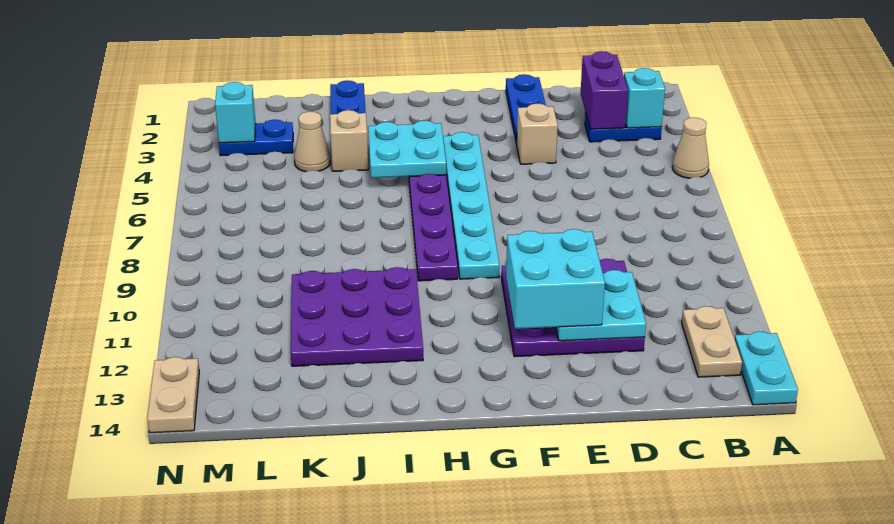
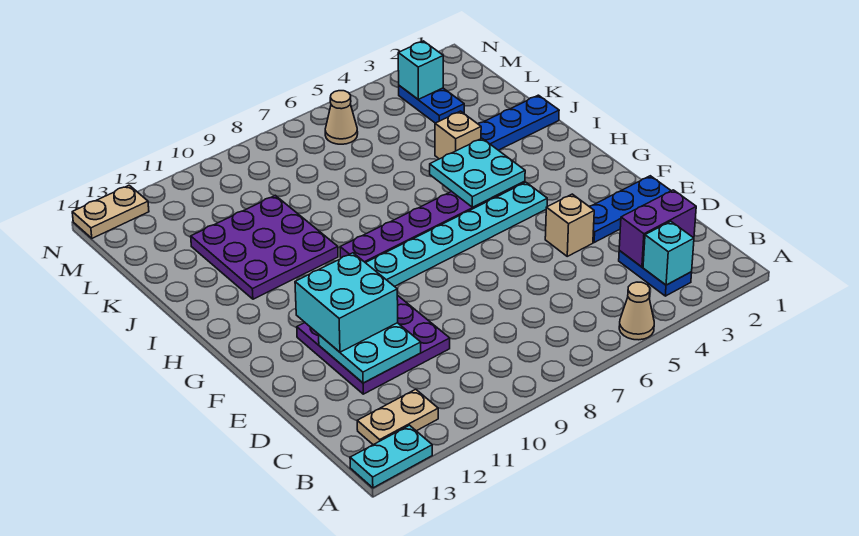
tan cone K4 level 1 -> tan cone M6 level 1

